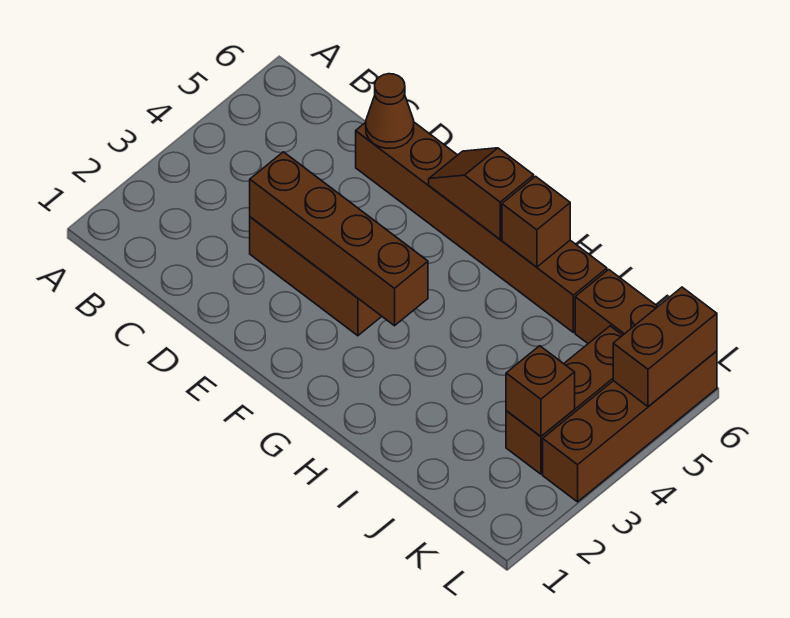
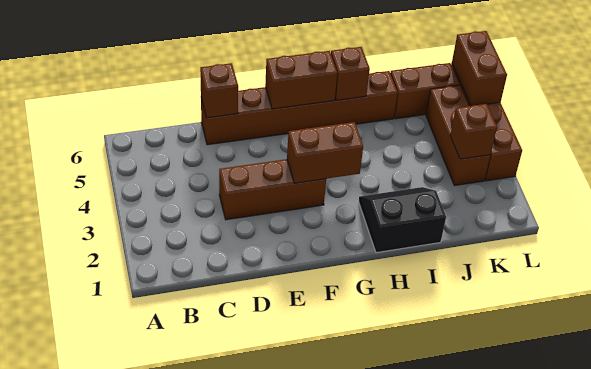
brown brick D3:G3 level 2 -> brown brick F3:G3 level 2
brown cone D6 level 2 -> brown brick D6 level 2
brown slope F6:G6 level 2 top G -> brown brick F6:G6 level 2
none -> black slope H1:I2 level 1 top 1

